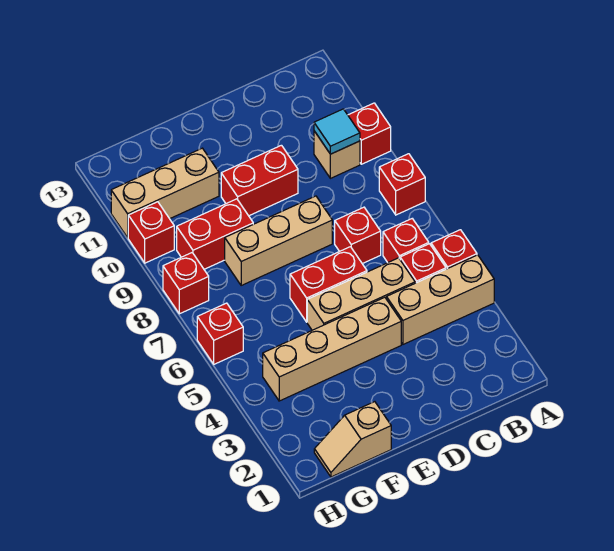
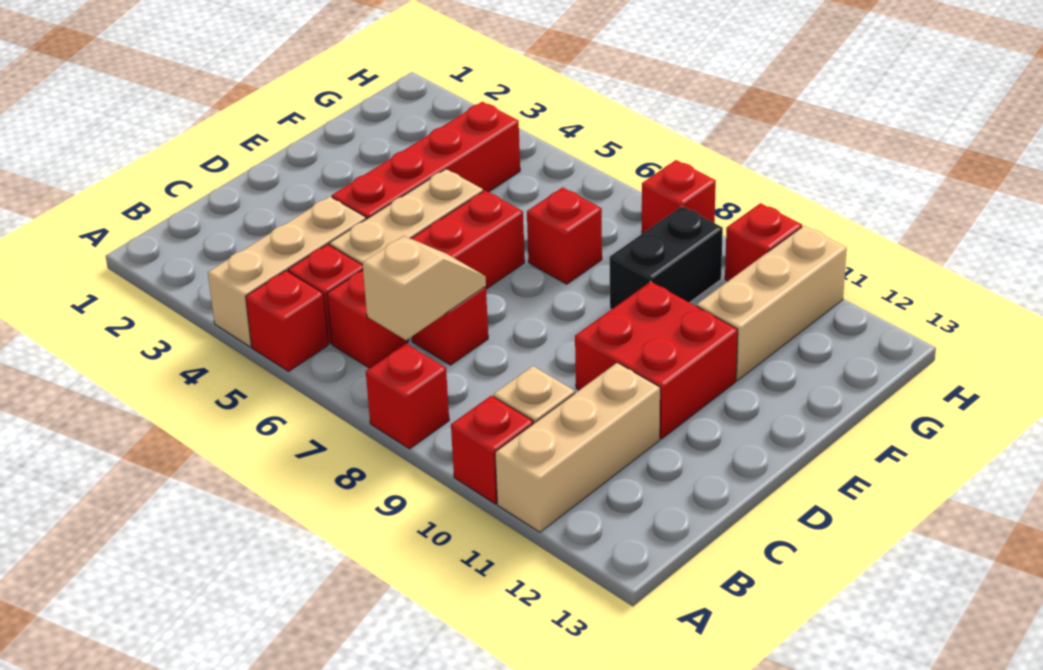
cyan tile B10 level 2 -> none
tan brick D4:G4 level 1 -> red brick D4:G4 level 1
tan brick D8:F8 level 1 -> tan brick A11:C11 level 1
red brick D10:E10 level 1 -> red brick D10:E11 level 1
tan slope F1:G1 level 1 top F -> tan slope B7:C7 level 2 top B
red brick F9:G9 level 1 -> black brick F9:G9 level 1
red brick H6 level 1 -> red brick F7 level 1

